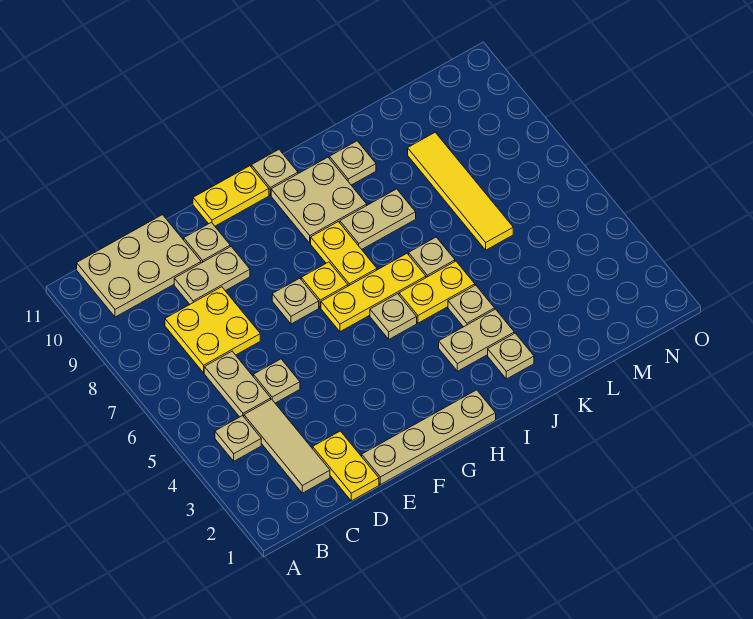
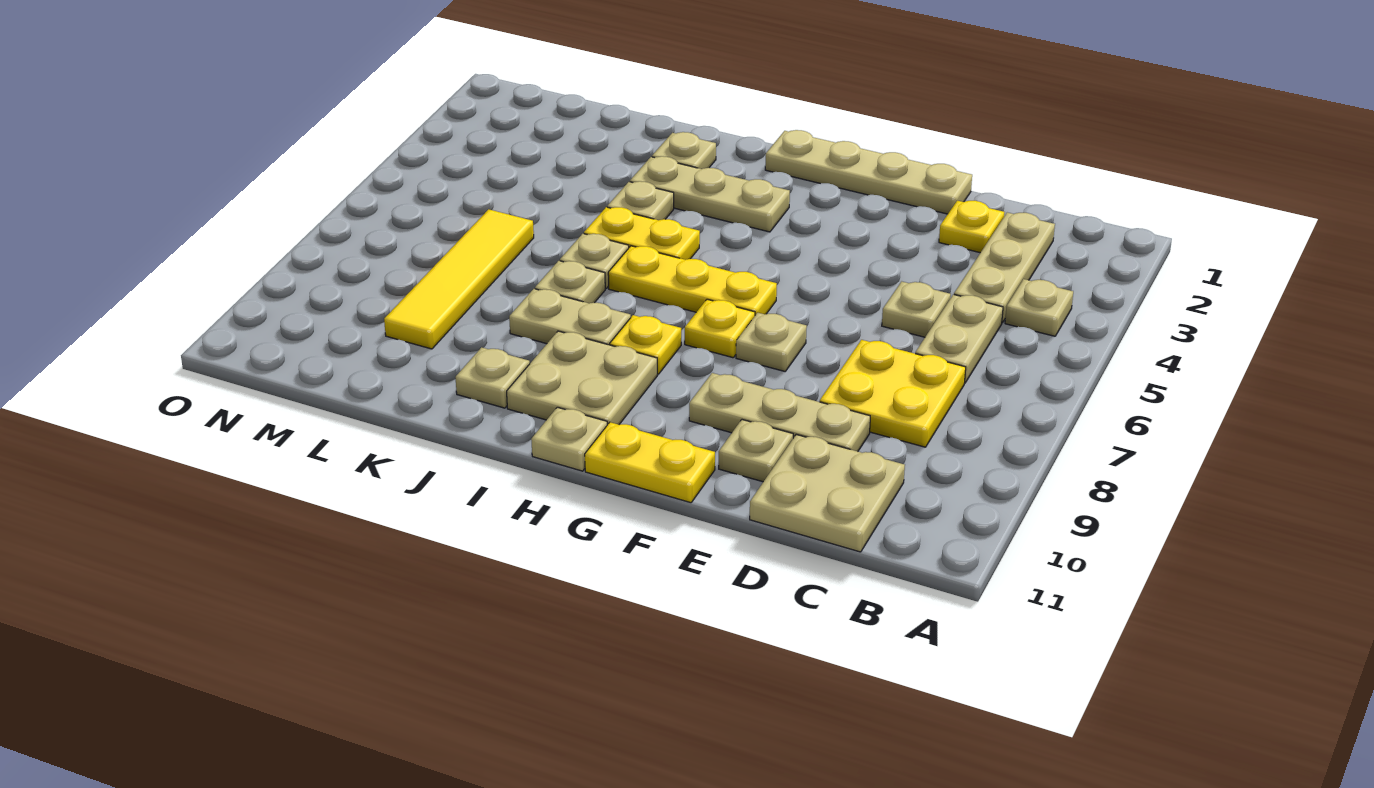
tan plate B10:D11 level 1 -> tan plate C10:D11 level 1
tan tile C2:C4 level 1 -> tan plate C2:C4 level 1
yellow plate D1:D2 level 1 -> yellow plate D2 level 1
tan plate D9:E9 level 1 -> tan plate D9:F9 level 1
tan plate H5 level 1 -> tan plate J7 level 1
yellow plate H7:H8 level 1 -> yellow plate H8 level 1
tan plate I3:J3 level 1 -> tan plate H3:J3 level 1

